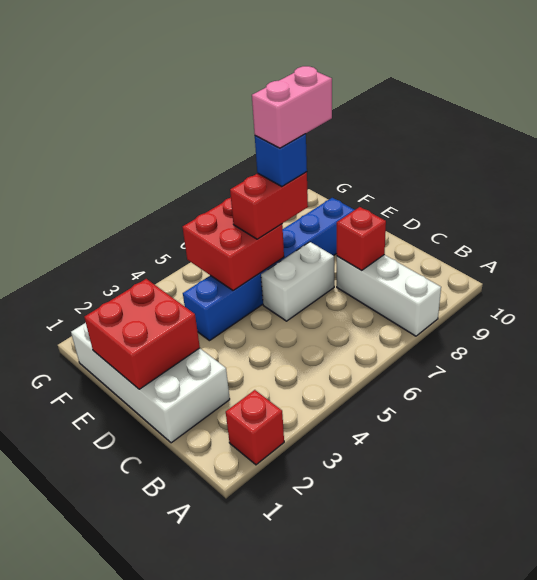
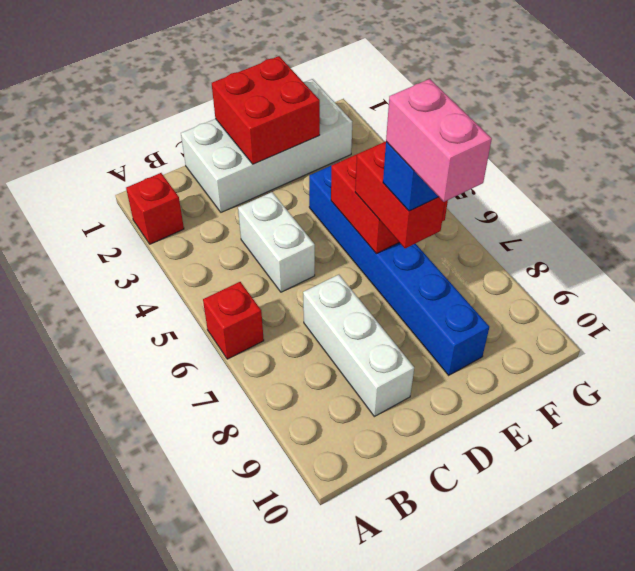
white brick A8:C8 level 1 -> white brick C7:C9 level 1
red brick C8 level 2 -> red brick A6 level 1
white brick D6:D7 level 1 -> white brick C4:C5 level 1

